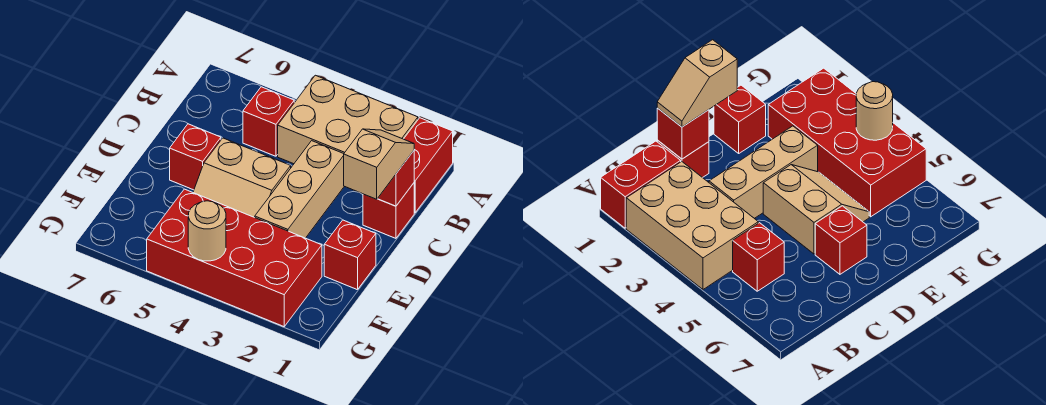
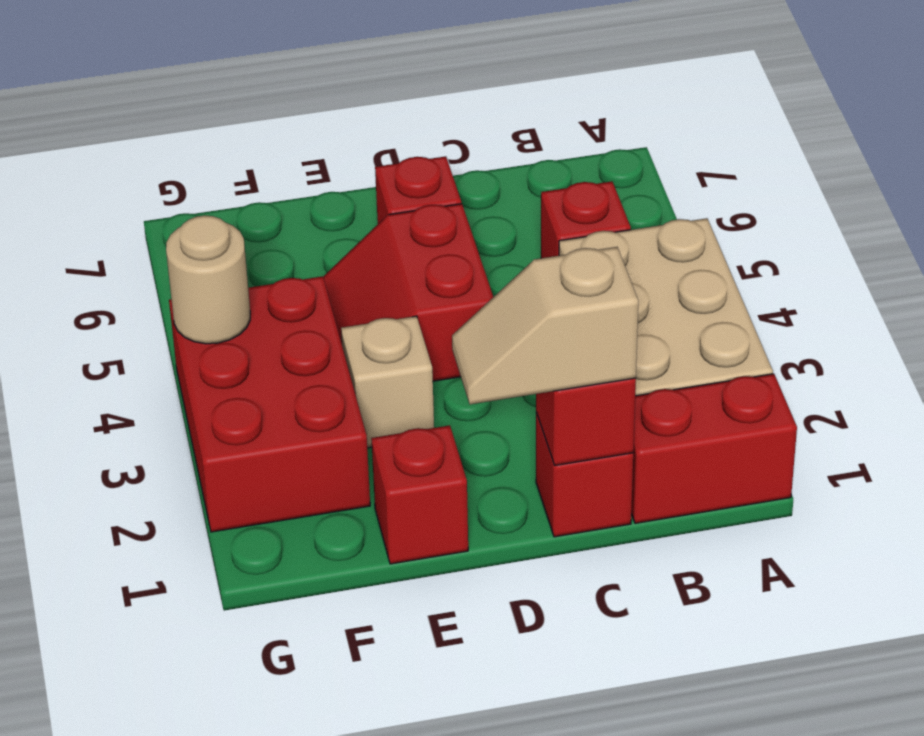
tan slope C1:D1 level 3 top D -> tan slope C1:D1 level 3 top C
tan brick C3:E3 level 1 -> tan brick E3 level 1
tan slope D4:E5 level 1 top D -> red slope D4:E5 level 1 top D
red brick F2:G5 level 1 -> red brick F2:G4 level 1

